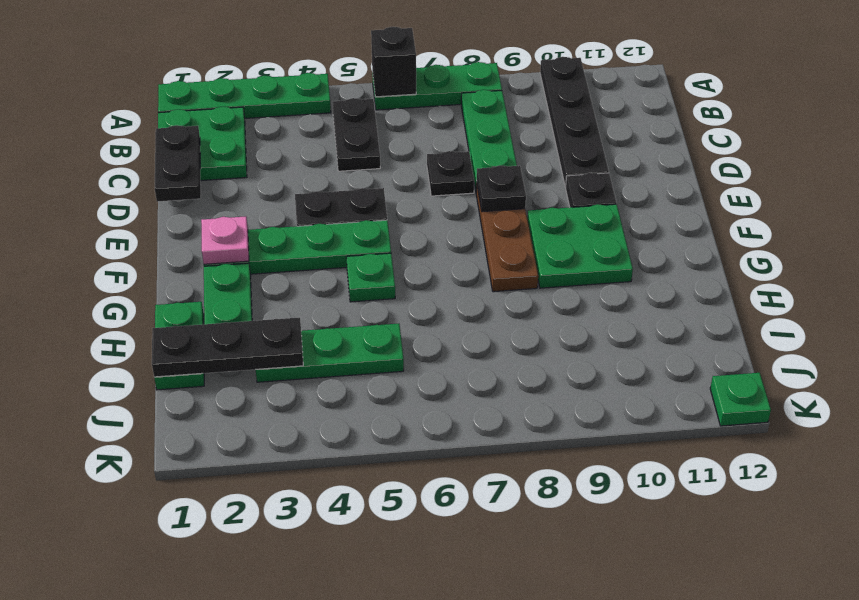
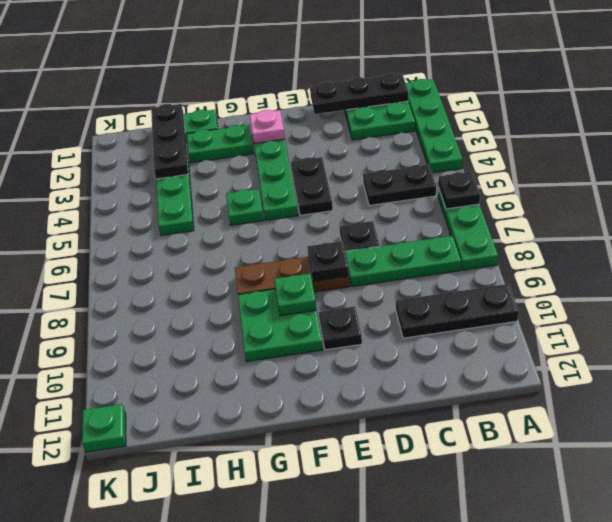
black brick A6 level 2 -> black plate A6 level 2
black plate A10:D10 level 1 -> black plate A10:C10 level 1
black plate C1:D1 level 2 -> black plate B1:D1 level 2
none -> green plate F9 level 2

